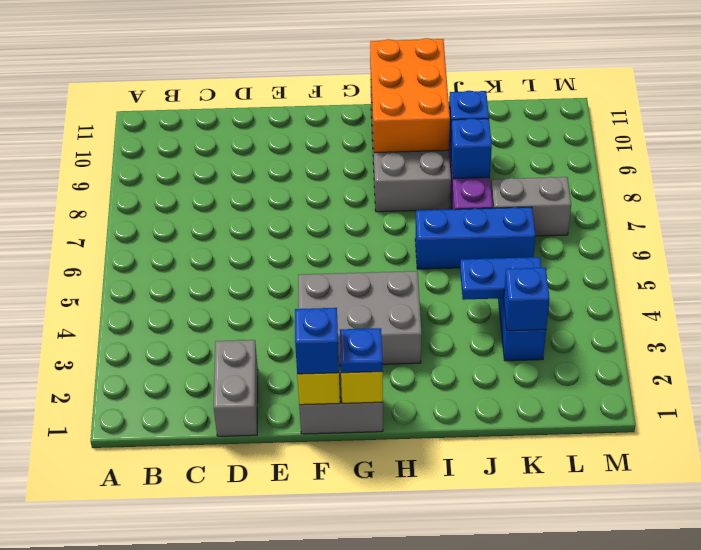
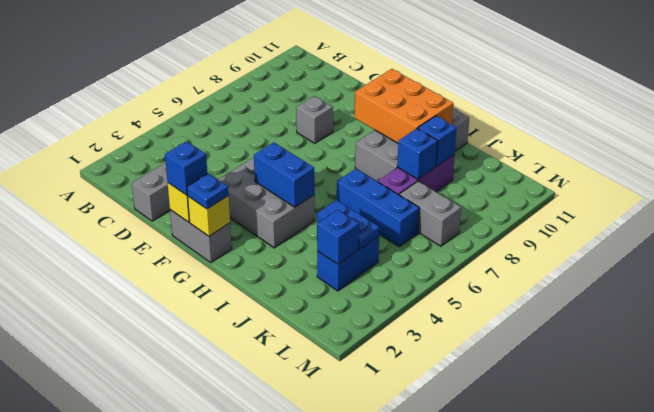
none -> grey brick E8 level 1
none -> blue brick G4:H4 level 2
orange brick H9:I11 level 2 -> orange brick G9:I10 level 2

